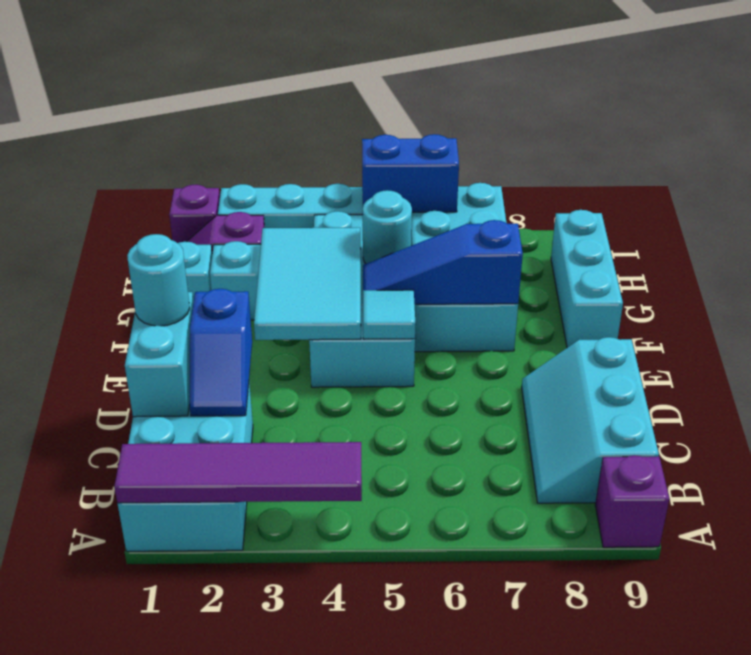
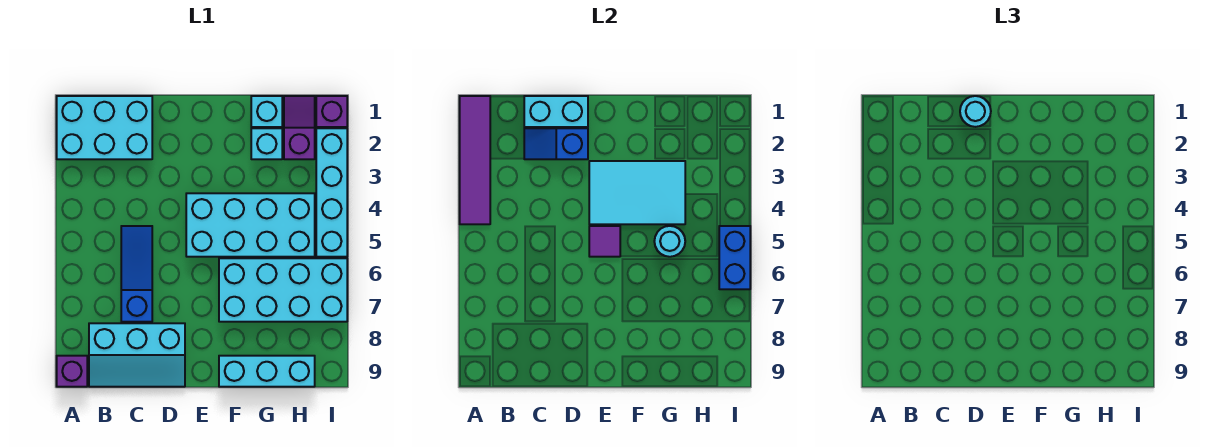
cyan slope B8:D9 level 1 top 9 -> cyan slope B8:D9 level 1 top 8
cyan tile E5 level 2 -> purple tile E5 level 2
blue slope F5:F7 level 2 top 7 -> blue slope C5:C7 level 1 top 7

